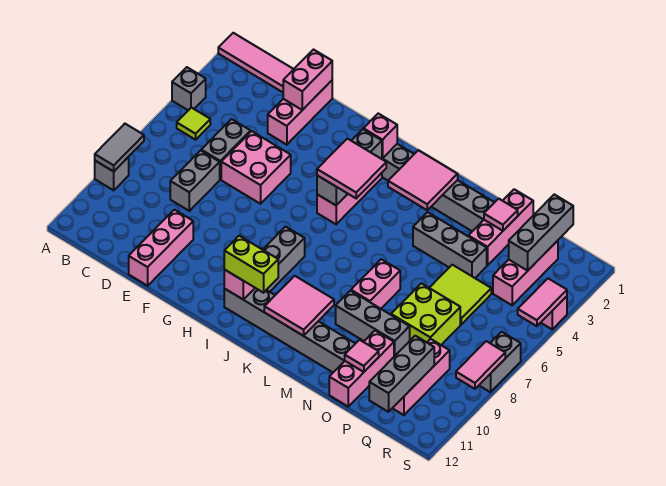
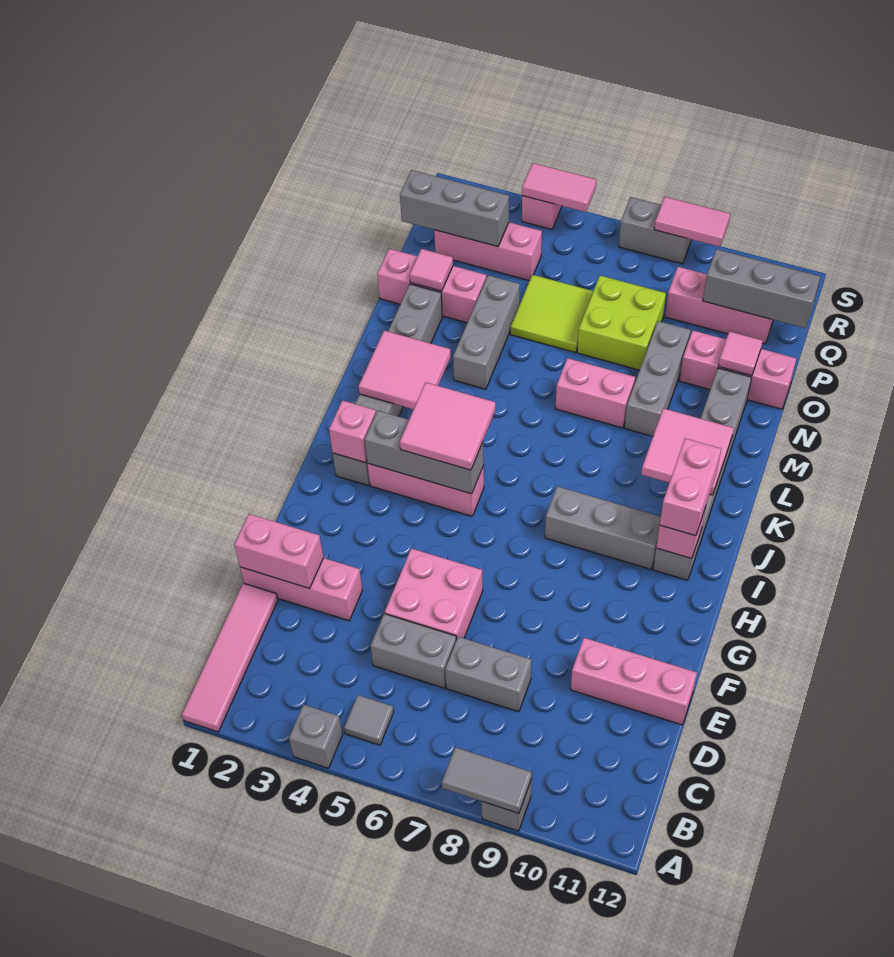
lime tile B5 level 1 -> grey tile B5 level 1
lime brick I11:J11 level 3 -> pink brick I11:J11 level 3

